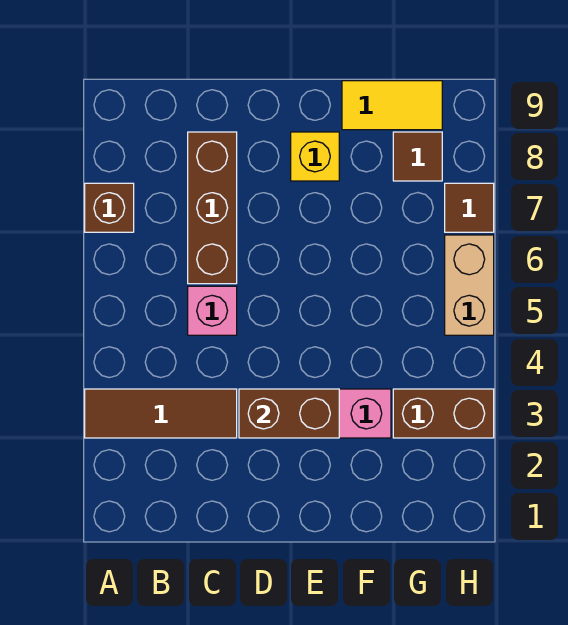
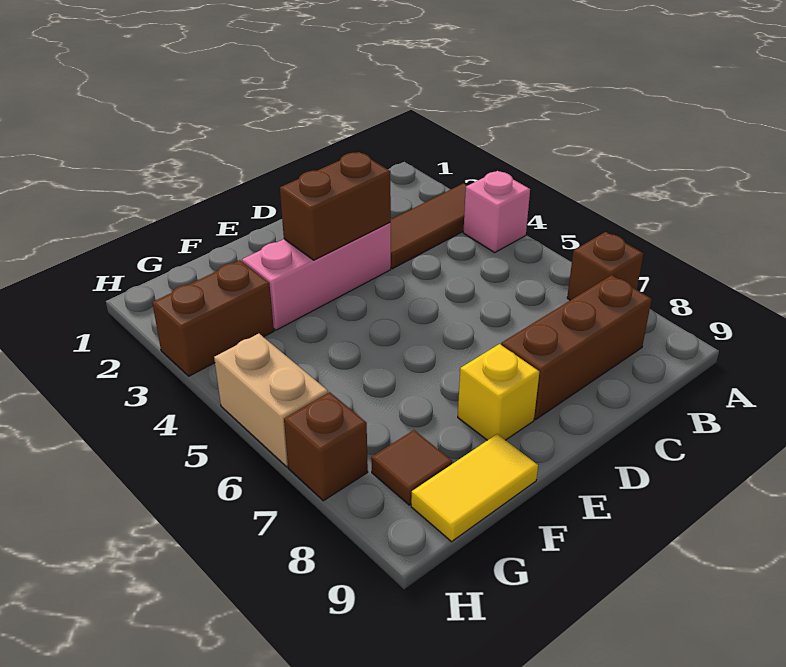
pink brick C5 level 1 -> pink brick A4 level 1
brown brick C6:C8 level 1 -> brown brick B8:D8 level 1
brown tile H7 level 1 -> brown brick H7 level 1

